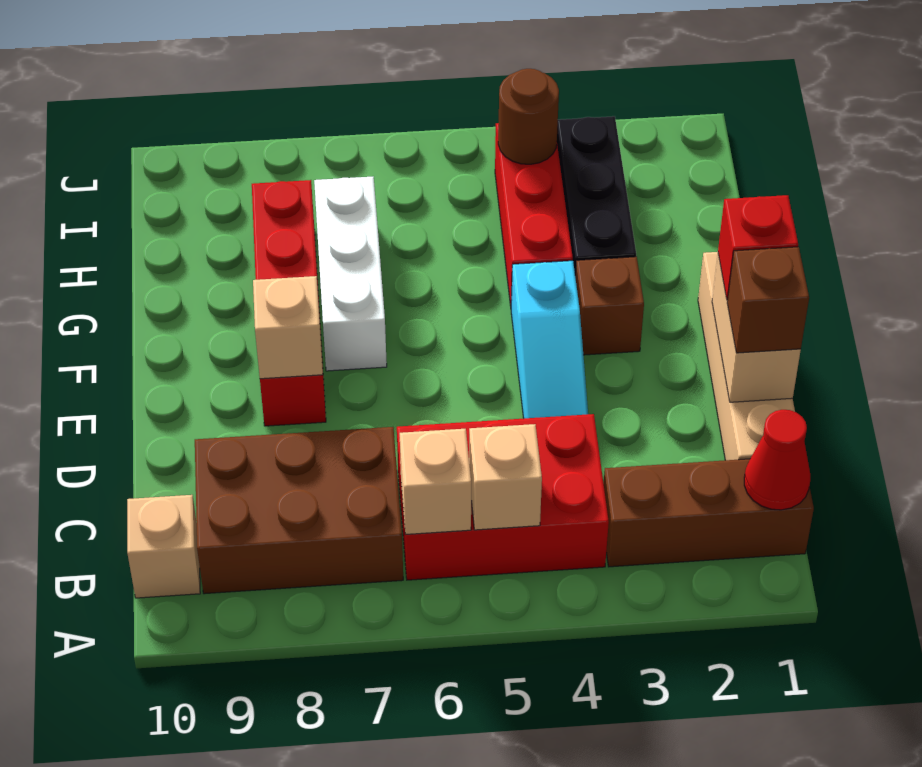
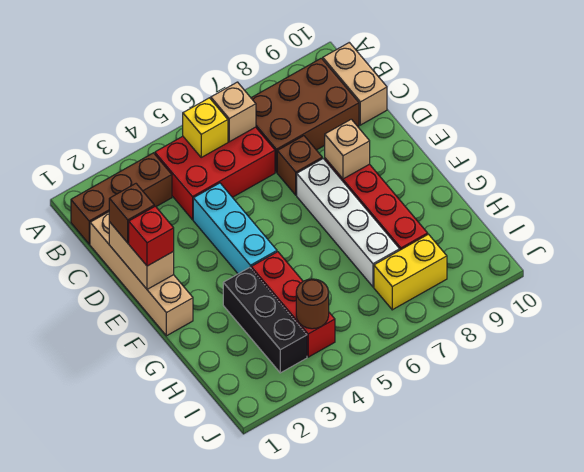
red cone B1 level 2 -> none
tan brick B5 level 2 -> yellow brick B5 level 2
tan brick B10 level 1 -> tan brick B10:C10 level 1
cyan slope D4:F4 level 1 top F -> cyan brick D4:F4 level 1
brown brick F3 level 1 -> brown brick D7 level 1
white brick F7:H7 level 1 -> white brick E7:H7 level 1
none -> yellow brick I7:I8 level 1

